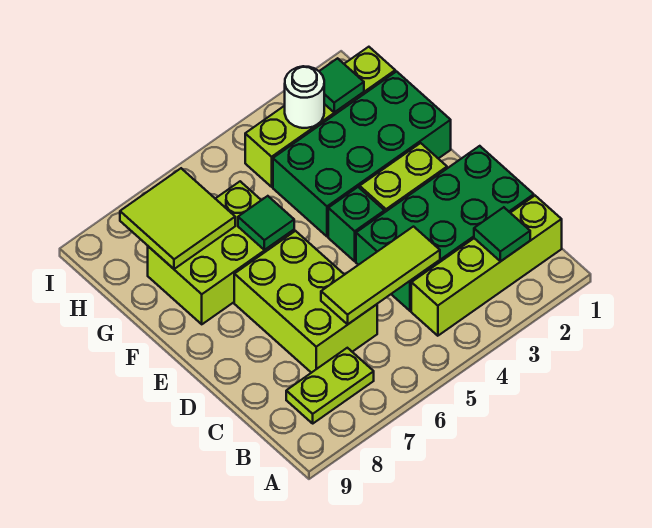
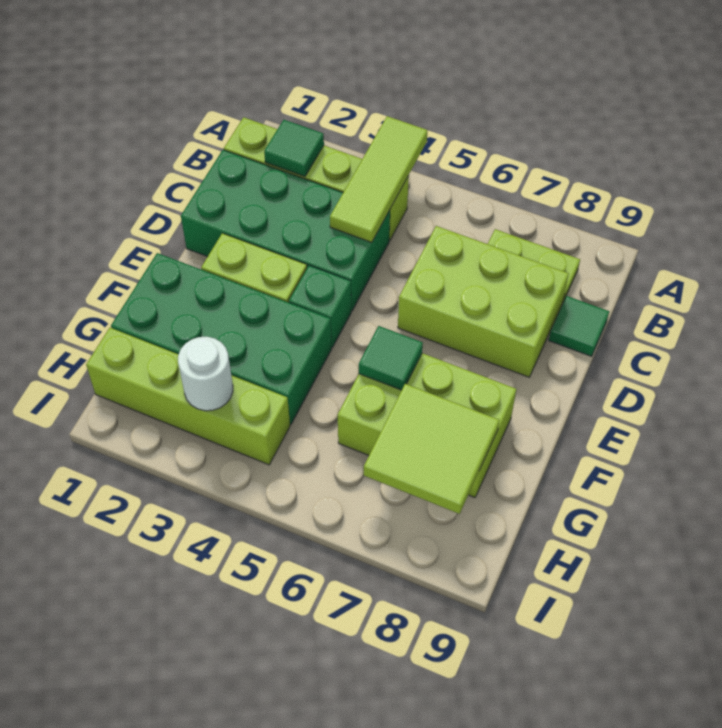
lime tile C4:C6 level 2 -> lime tile A4:C4 level 2
lime brick C6:E7 level 1 -> lime brick C6:D8 level 1
green tile H2 level 2 -> green tile C9 level 1

